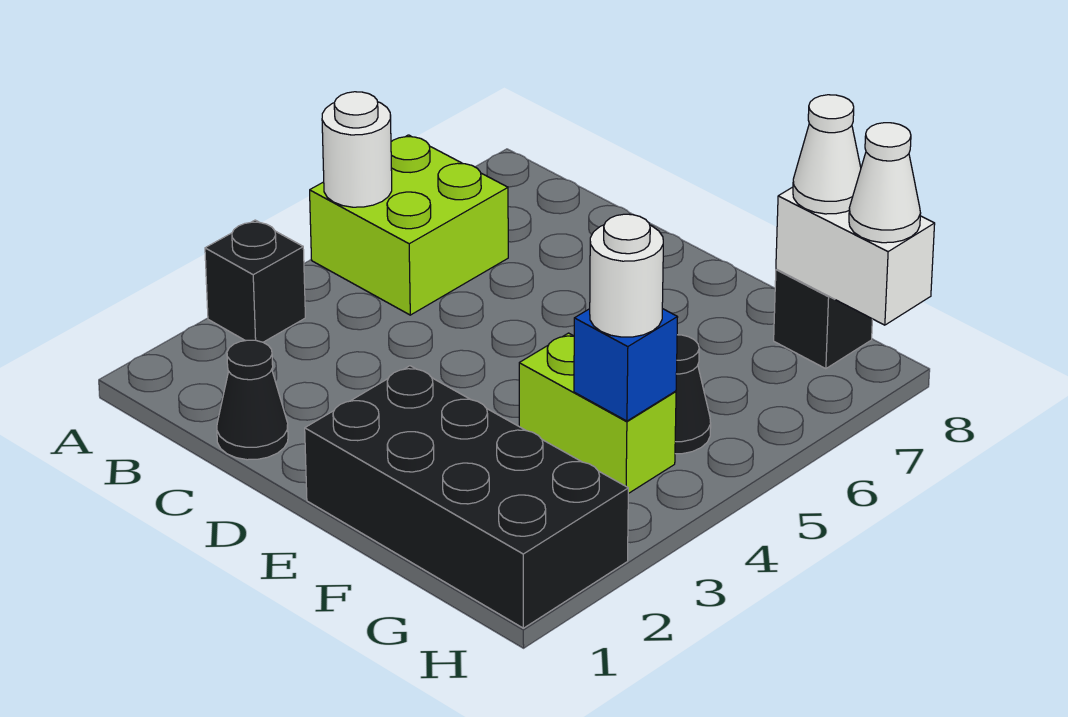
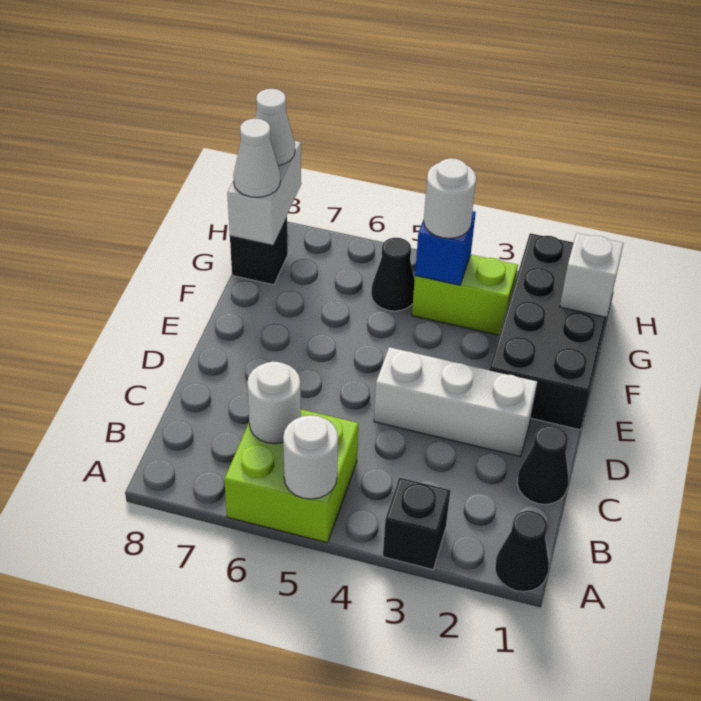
none -> black cone A1 level 1
none -> white round brick B6 level 2
none -> white brick D2:D4 level 1
lime brick F4:G4 level 1 -> lime brick G3:G4 level 1
none -> white brick G1 level 2

